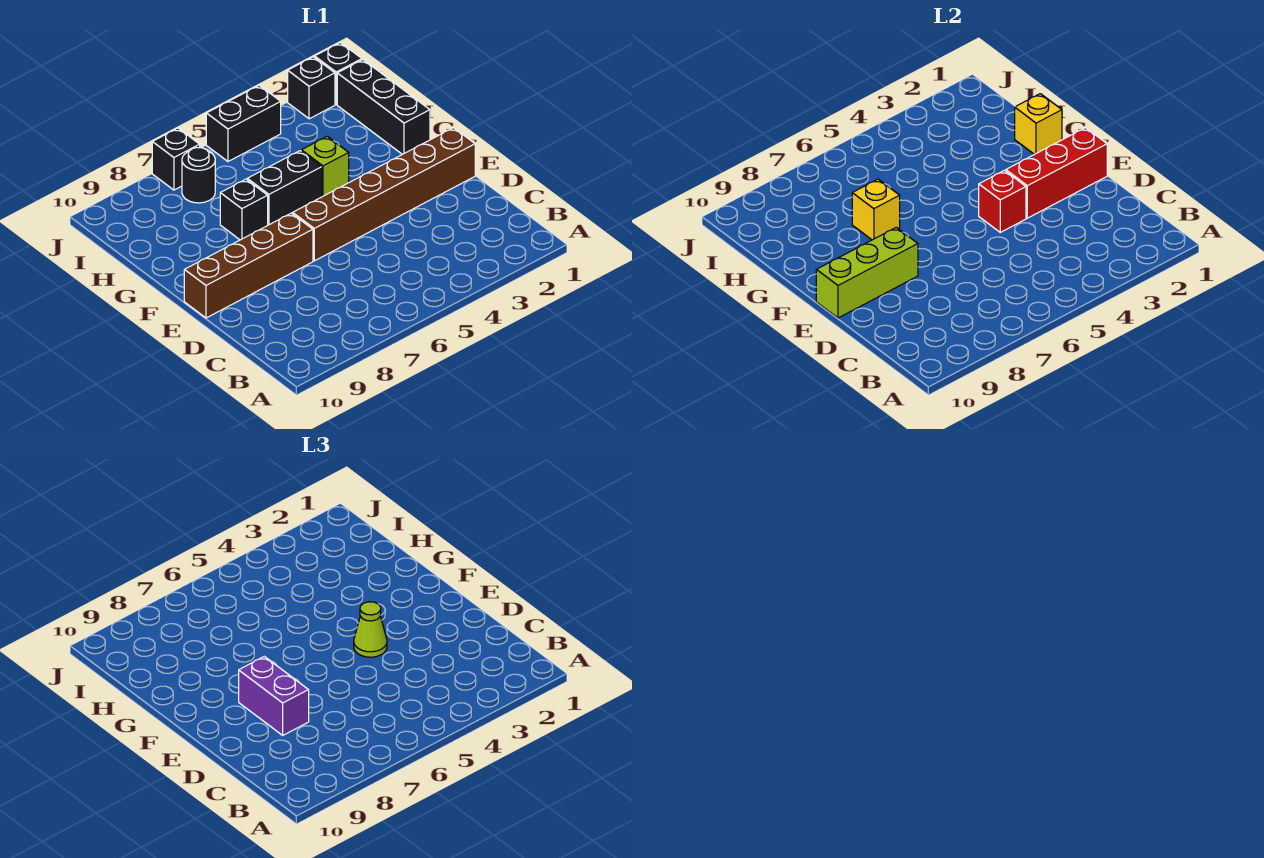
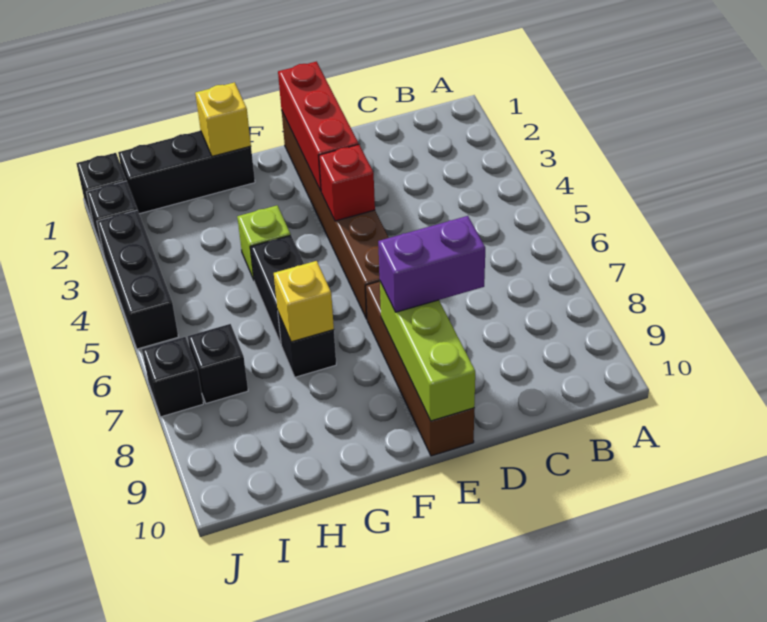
lime cone E4 level 3 -> none
black round brick I7 level 1 -> black brick I7 level 1
black brick J4:J5 level 1 -> black brick J3:J5 level 1

